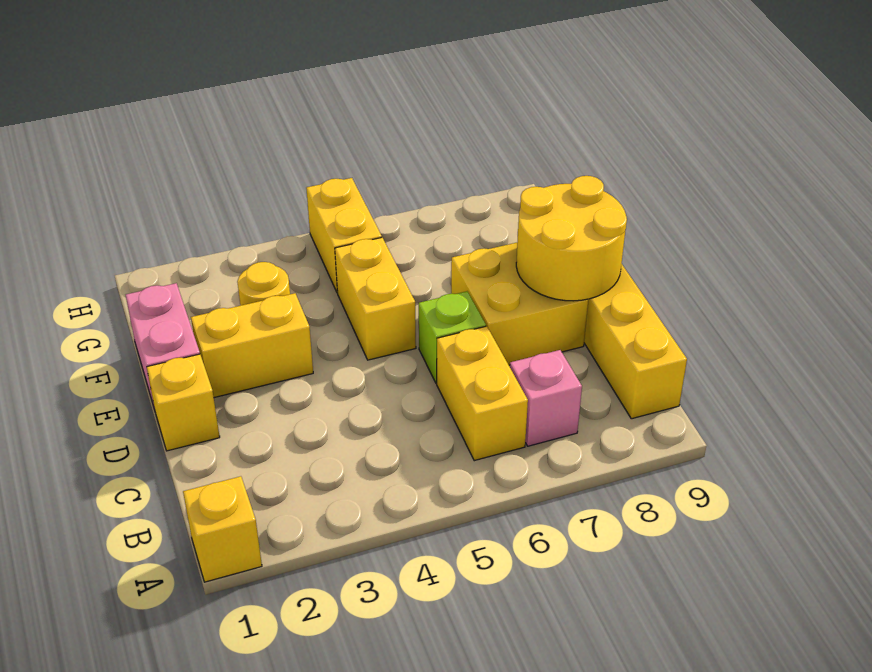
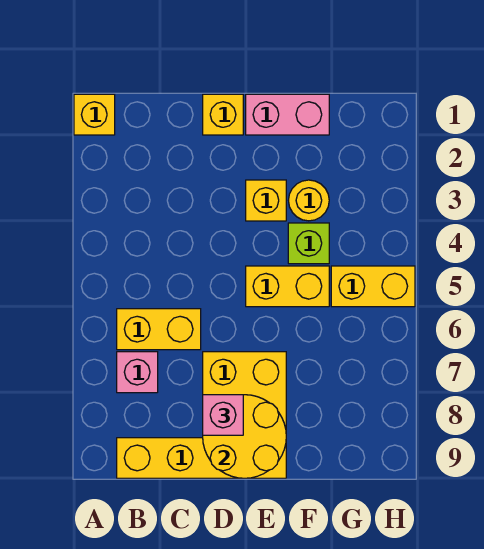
lime brick D6 level 1 -> lime brick F4 level 1
none -> pink brick D8 level 3
yellow brick E2:E3 level 1 -> yellow brick E3 level 1

